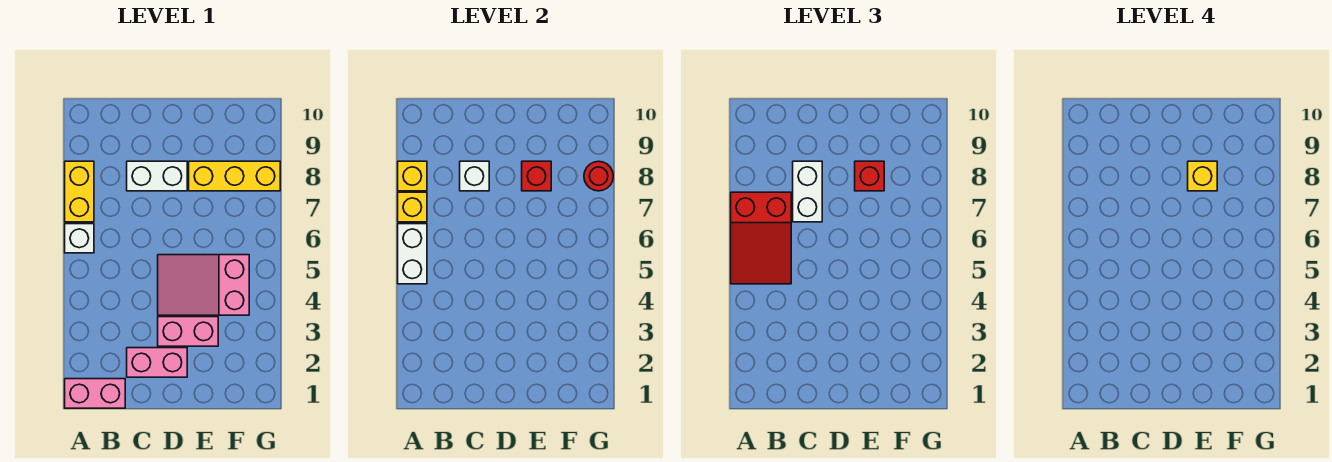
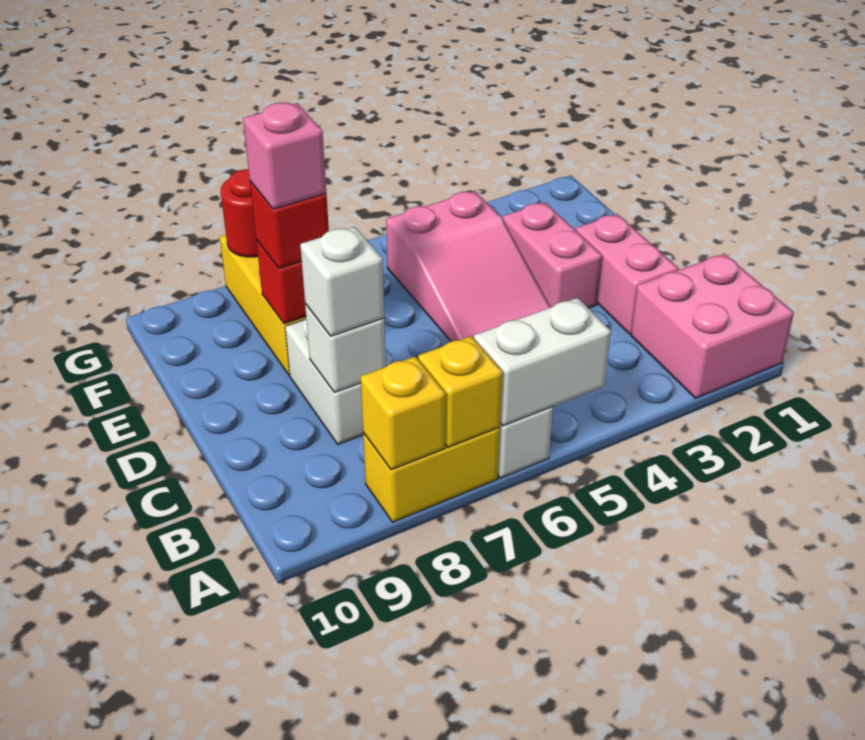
pink brick A1:B1 level 1 -> pink brick A1:B2 level 1
red slope A5:B7 level 3 top 7 -> none
white brick C7:C8 level 3 -> white brick C8 level 3
yellow brick E8 level 4 -> pink brick E8 level 4

